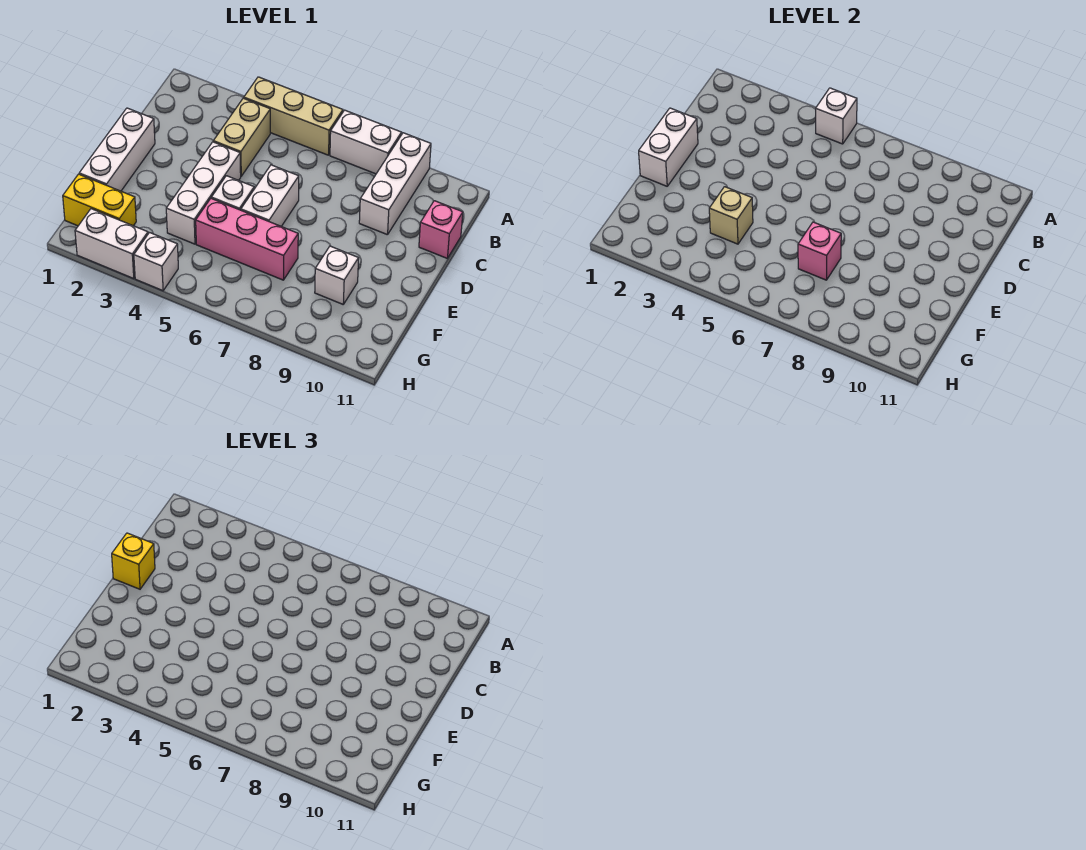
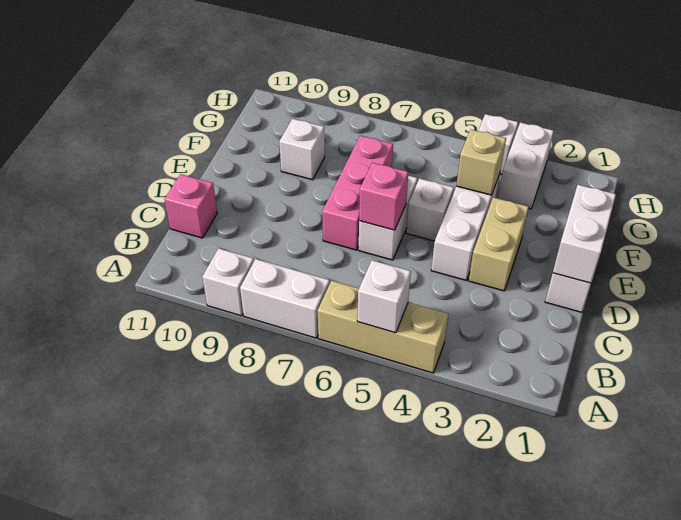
white brick A9:C9 level 1 -> white brick A9 level 1
tan brick B4:C4 level 1 -> tan brick D3:E3 level 1
yellow brick D1 level 3 -> none
pink brick F5:F7 level 1 -> pink brick D7:F7 level 1
pink brick F7 level 2 -> pink brick D6 level 2
yellow brick G1:G2 level 1 -> none
white brick H2:H3 level 1 -> white brick G3:H3 level 1

